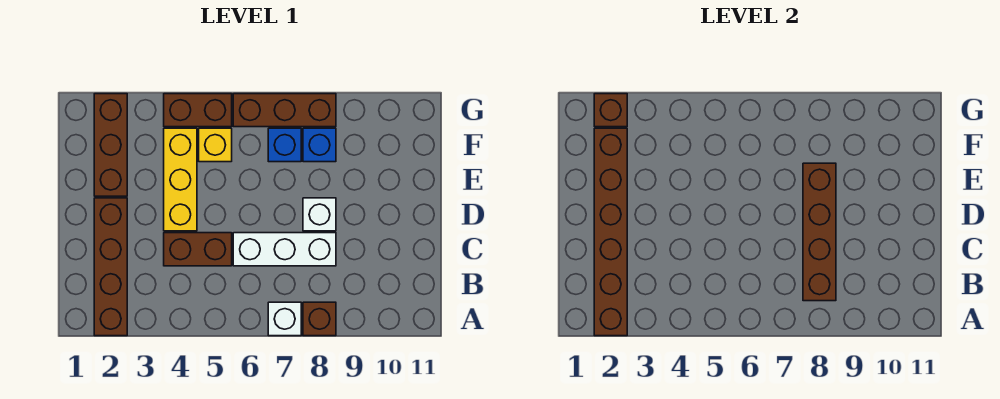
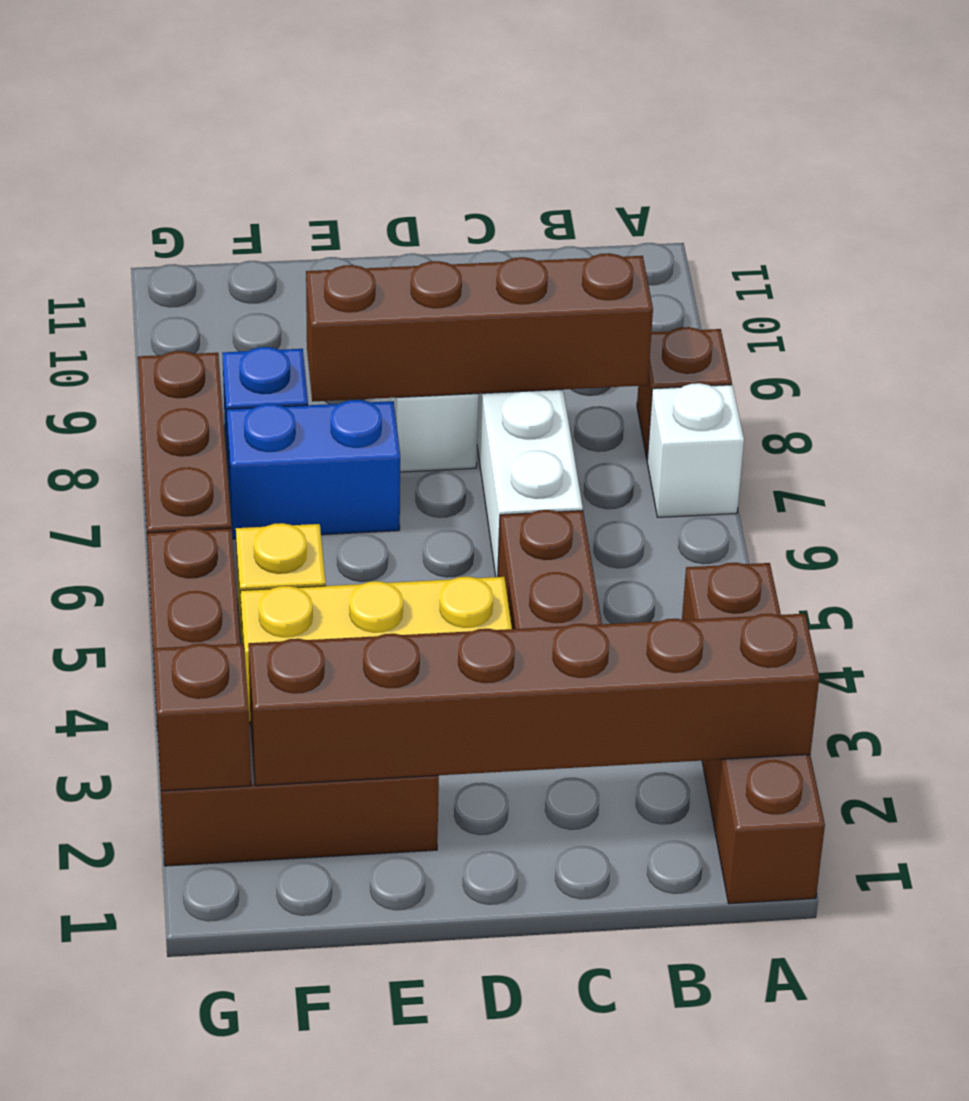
brown brick A2:D2 level 1 -> brown brick A1:A4 level 1
blue brick F7 level 1 -> blue brick E7:F7 level 1

